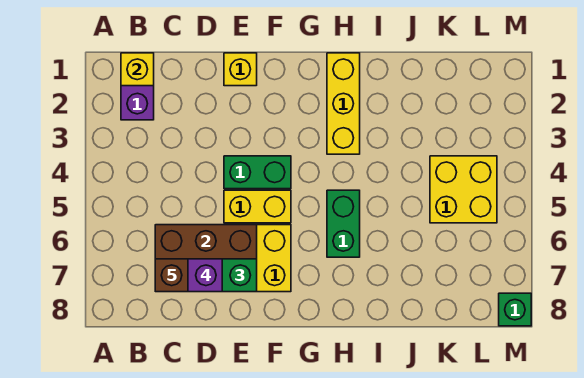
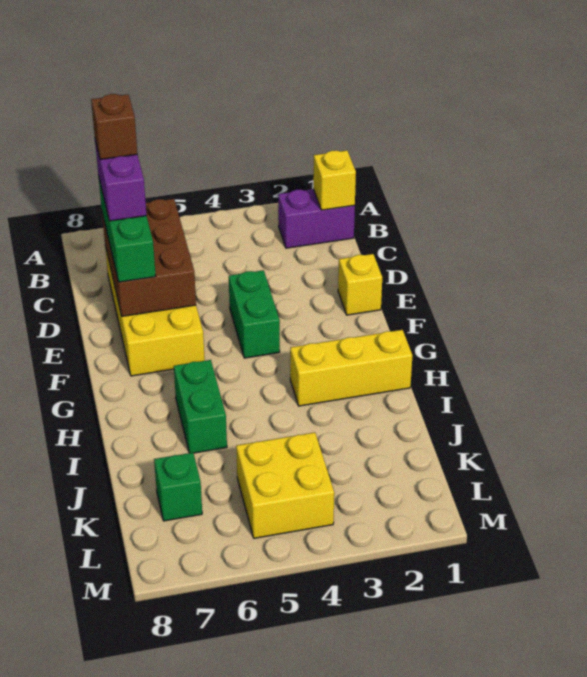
yellow brick E5:F5 level 1 -> none
green brick H5:H6 level 1 -> green brick H6:I6 level 1
green brick M8 level 1 -> green brick K7 level 1

